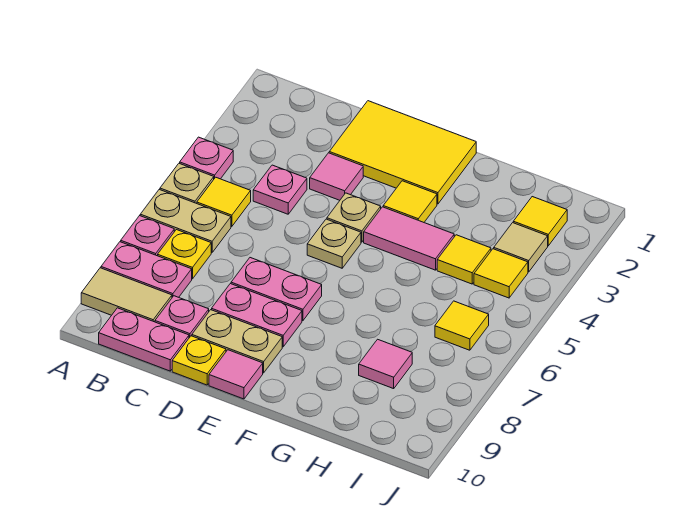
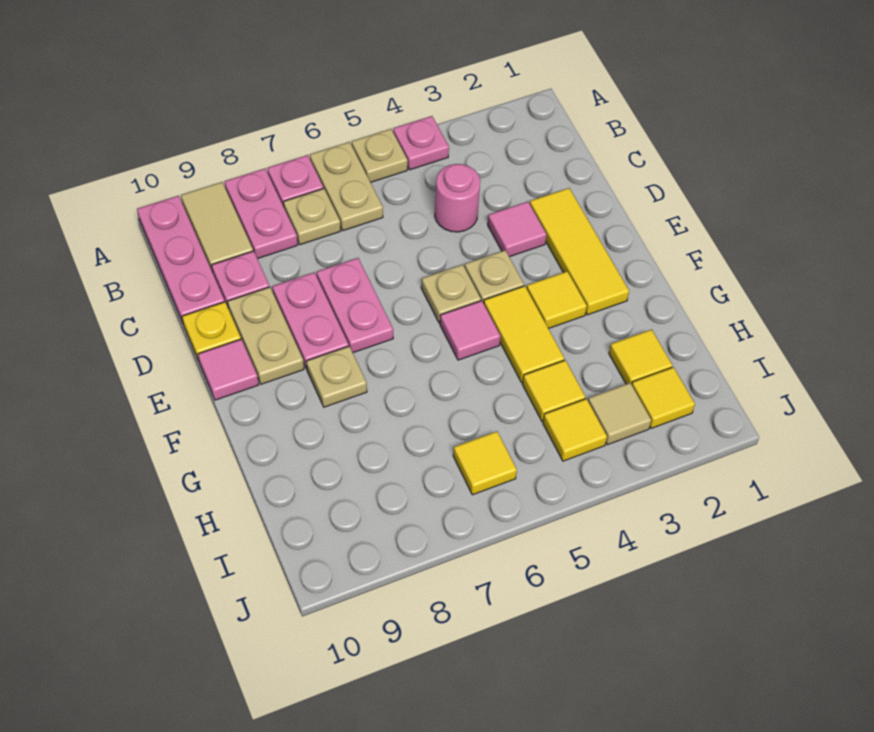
yellow tile B5 level 1 -> yellow tile H2 level 1
yellow plate B7 level 1 -> tan plate B7 level 1
pink plate B10:C10 level 1 -> pink plate A10:C10 level 1
pink plate C4 level 1 -> pink round brick C4 level 1
yellow tile D1:F2 level 1 -> yellow tile D2:F2 level 1
pink tile F4:G4 level 1 -> yellow tile F4:G4 level 1
none -> tan plate F8 level 1
pink tile H8 level 1 -> pink tile F5 level 1

